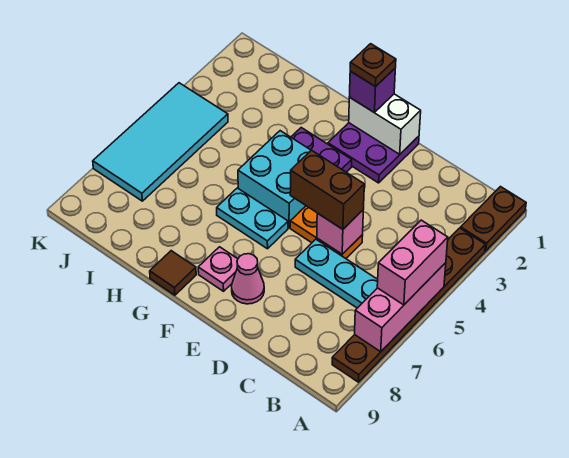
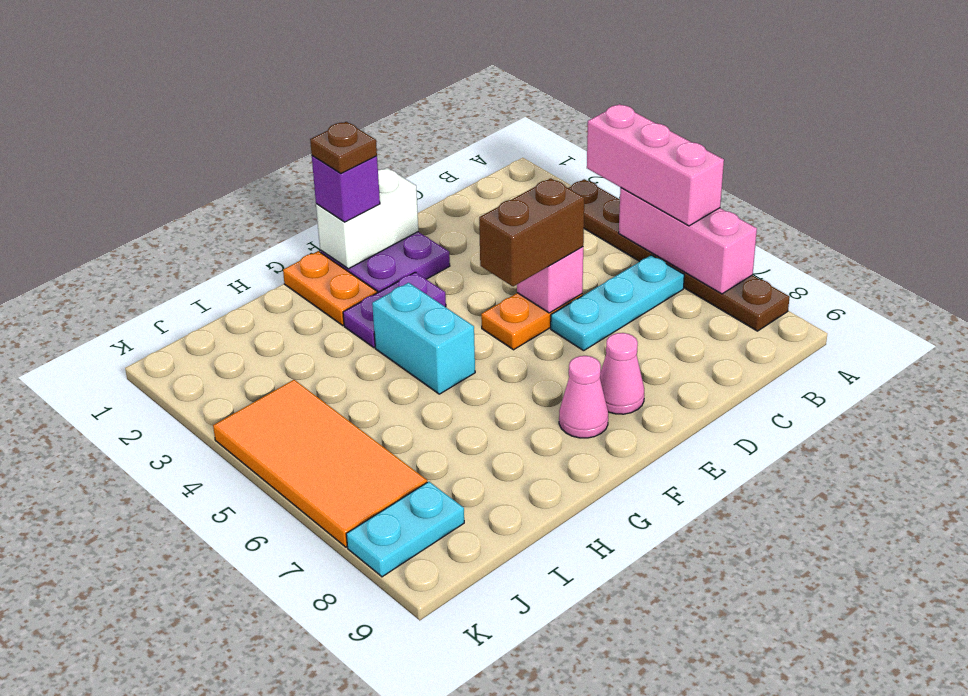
brown plate A1:A2 level 1 -> none
pink brick A5:A6 level 3 -> pink brick A4:A6 level 3
cyan brick F4:G5 level 1 -> cyan brick G4:G5 level 1
cyan plate F6:G6 level 1 -> cyan plate J8:K8 level 1
pink plate F8 level 1 -> pink cone F8 level 1
none -> orange plate G1:G2 level 1
brown tile G9 level 1 -> none
cyan tile J4:K7 level 1 -> orange tile J4:K7 level 1

